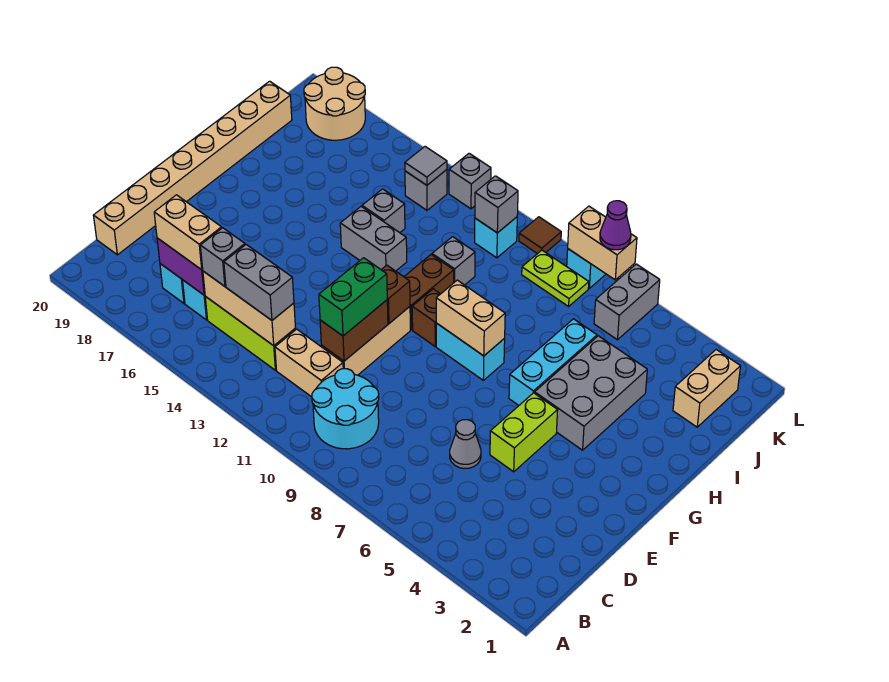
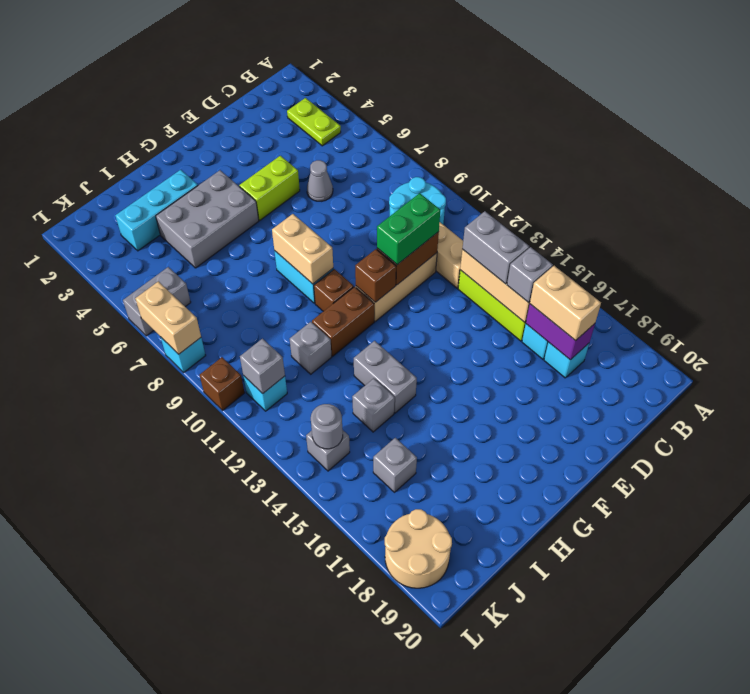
tan brick C20:J20 level 1 -> none
cyan brick G6:I6 level 1 -> cyan brick H3:J3 level 1
tan brick J2:K2 level 1 -> none
lime plate K8:K9 level 1 -> lime plate B3:B4 level 1
grey tile K14 level 2 -> grey round brick K14 level 2
purple cone L7 level 3 -> none
brown tile L10 level 1 -> brown brick L10 level 1
grey brick L13 level 1 -> grey brick J16 level 1

